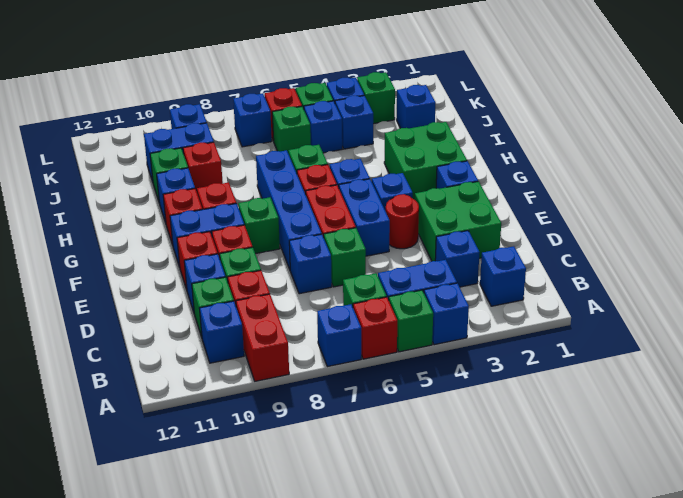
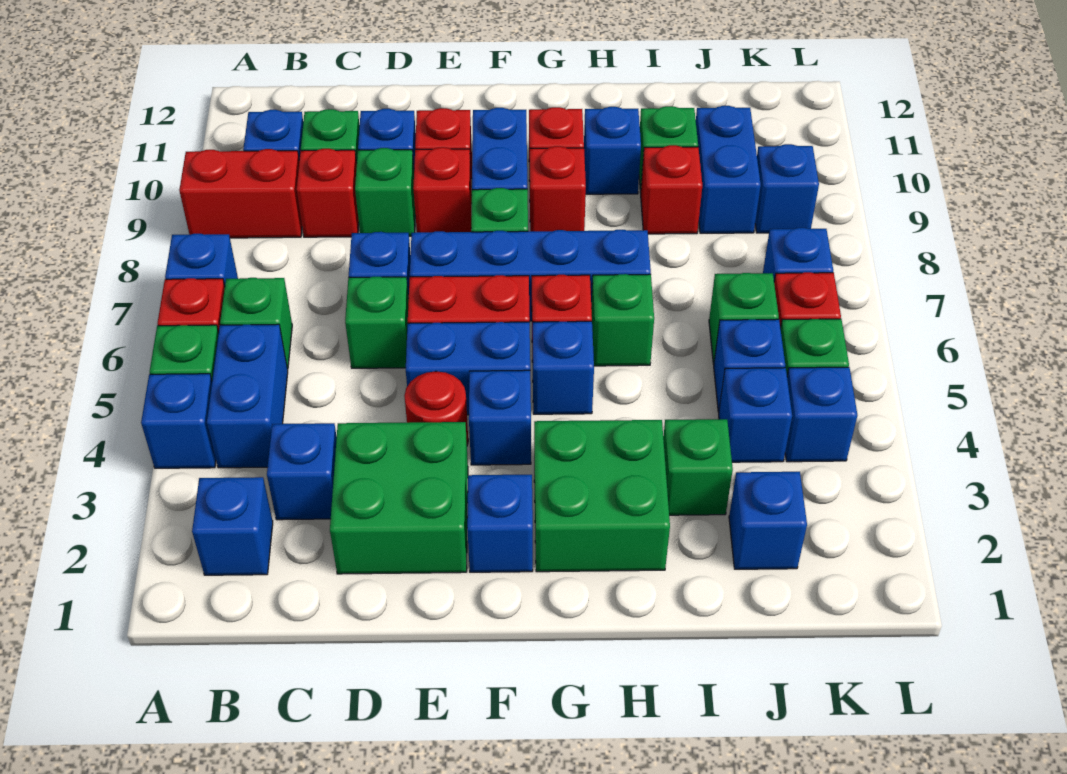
green brick K3 level 1 -> green brick I3 level 1

